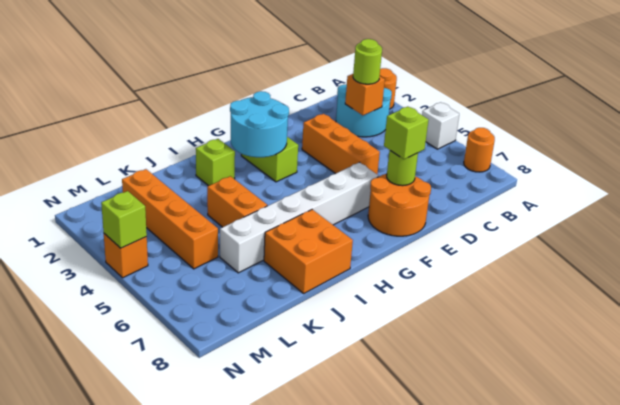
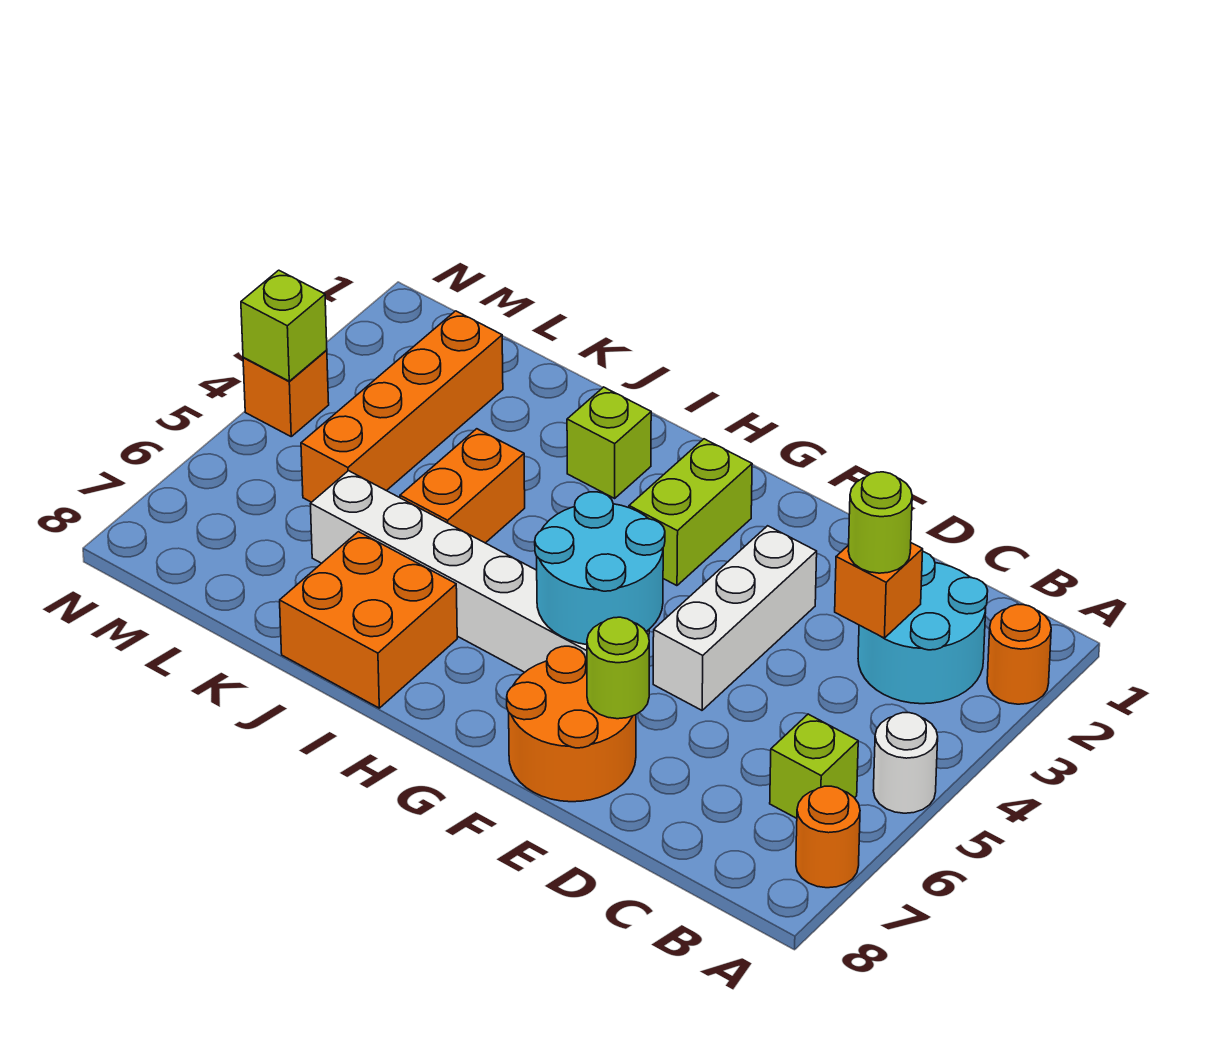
white brick A5 level 1 -> white round brick A5 level 1
orange brick E3:E5 level 1 -> white brick E3:E5 level 1
lime brick E7 level 3 -> lime brick B6 level 1
cyan round brick G2:H3 level 2 -> cyan round brick F5:G6 level 2

